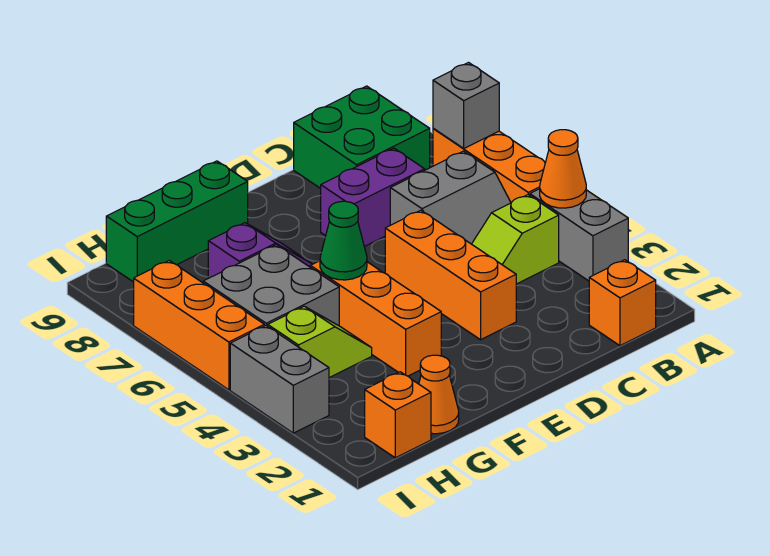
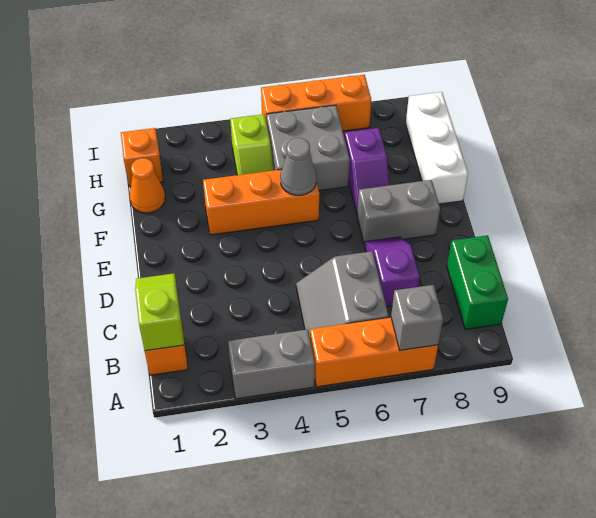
orange cone A4 level 2 -> none
lime slope B4:C4 level 1 top B -> lime slope B1:C1 level 2 top B
green brick B8:C9 level 1 -> green brick B9:C9 level 1
purple brick C7:D7 level 1 -> purple slope C7:D7 level 1 top C
orange brick D3:D5 level 1 -> none
green cone F5 level 2 -> grey cone F5 level 2
green brick F9:H9 level 1 -> white brick F9:H9 level 1
grey brick I3:I4 level 1 -> grey brick E7:E8 level 1

